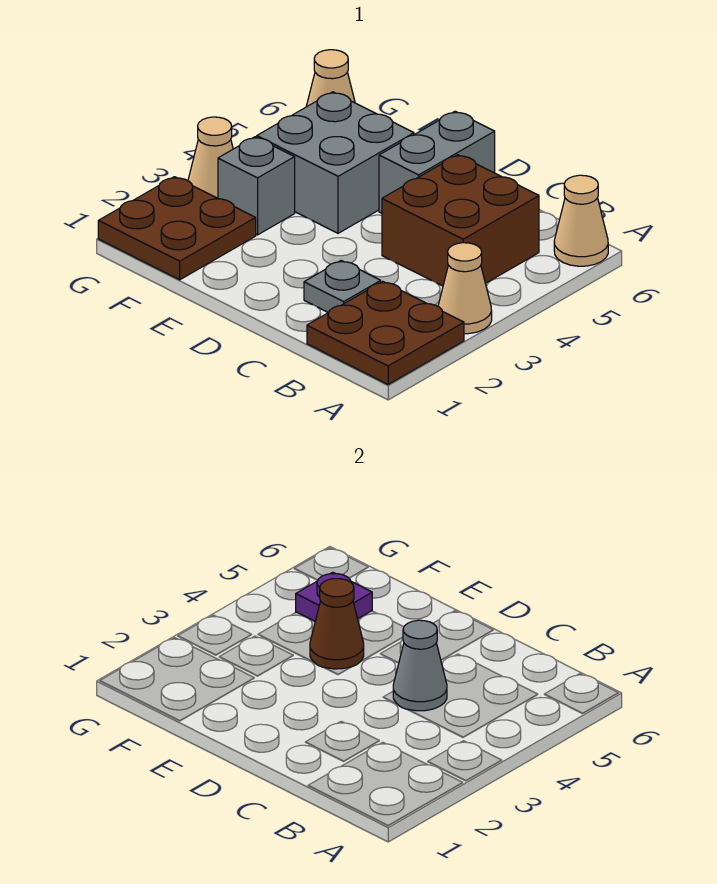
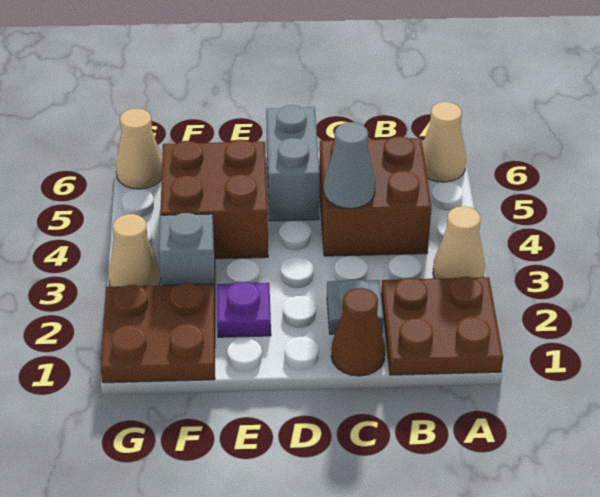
grey brick E4:F5 level 1 -> brown brick E4:F5 level 1
brown cone E4 level 2 -> brown cone C1 level 1
purple plate F5 level 2 -> purple plate E2 level 1

